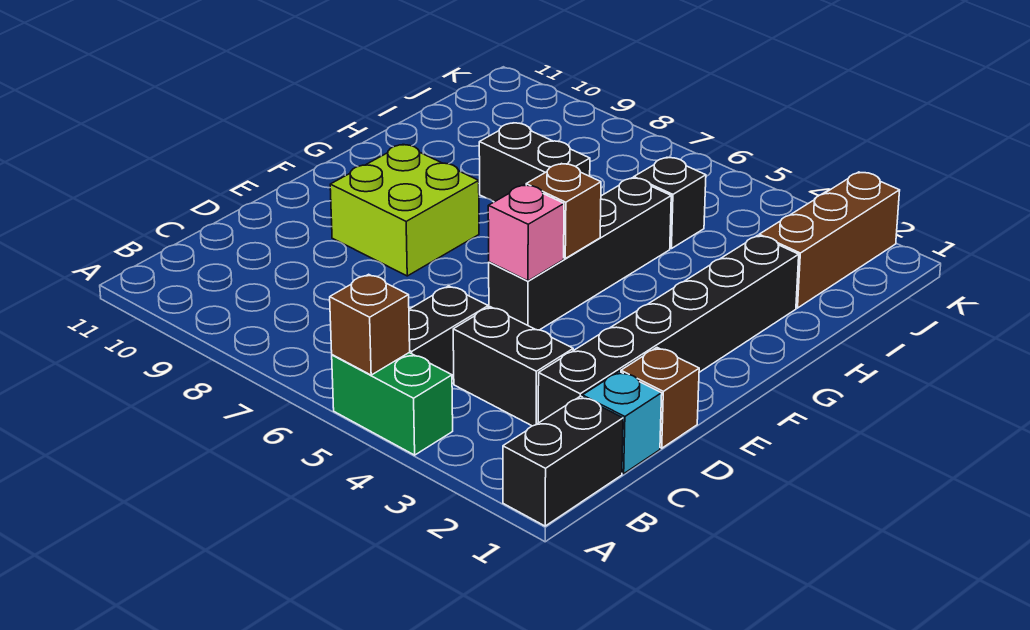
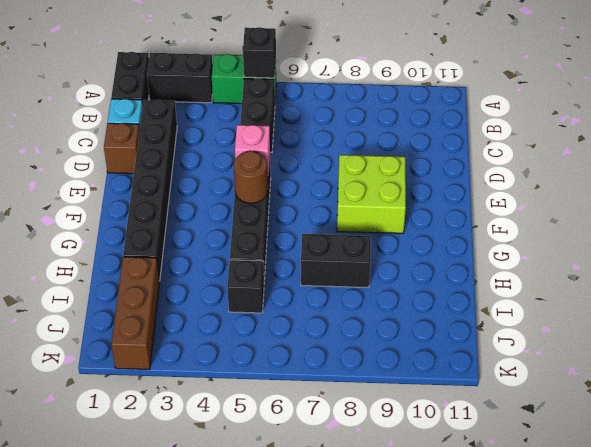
brown brick A5 level 2 -> black brick A5 level 2
black brick C3:C4 level 1 -> black brick A2:A3 level 1
brown brick F5 level 2 -> brown round brick F5 level 2

